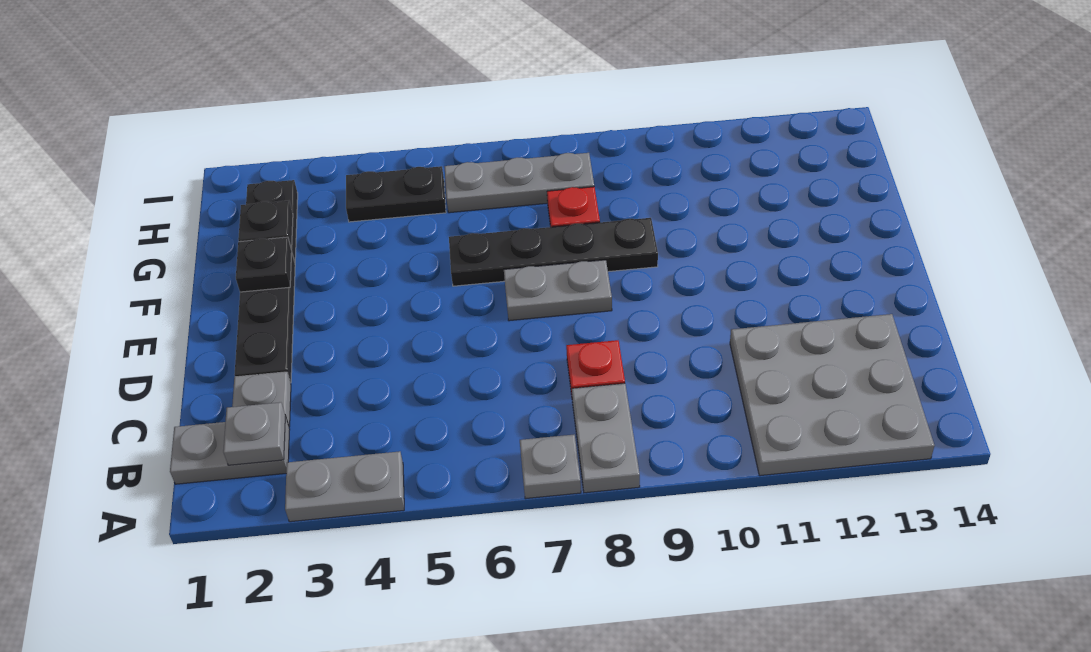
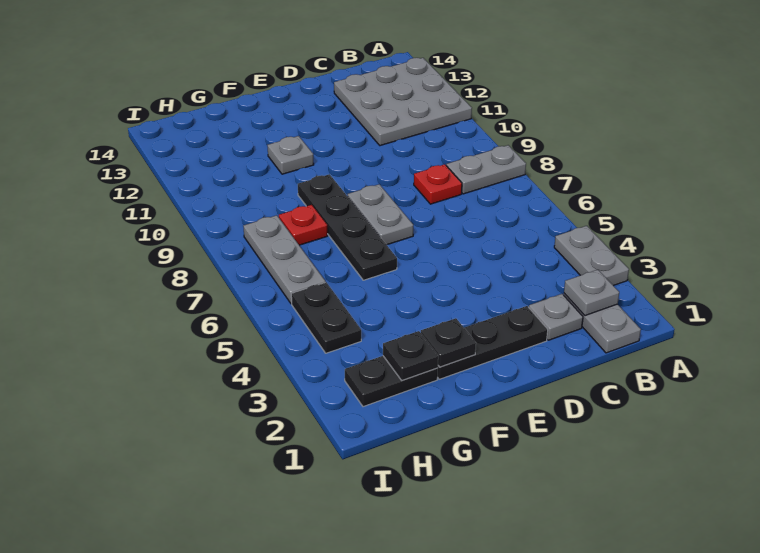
grey plate A7 level 1 -> grey plate F11 level 1

